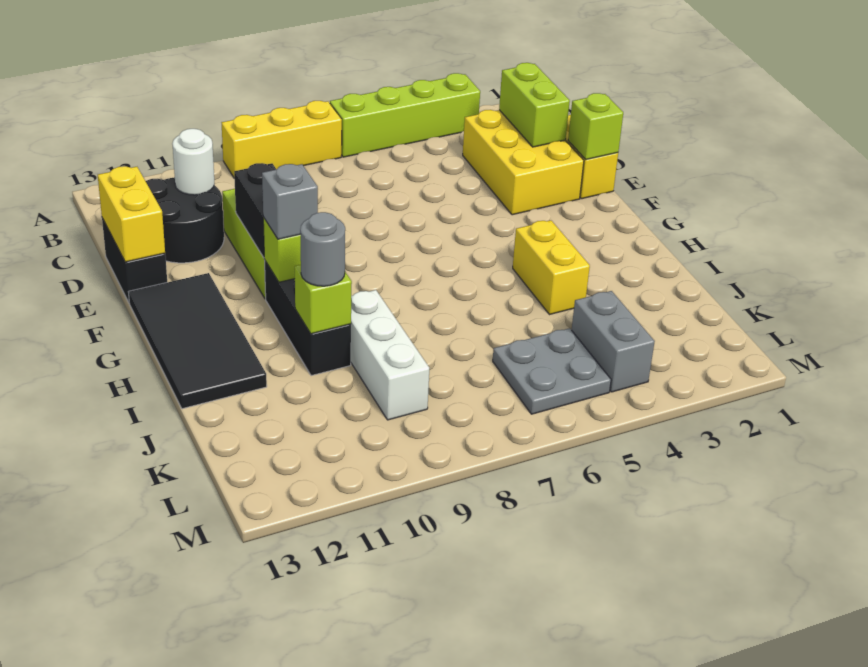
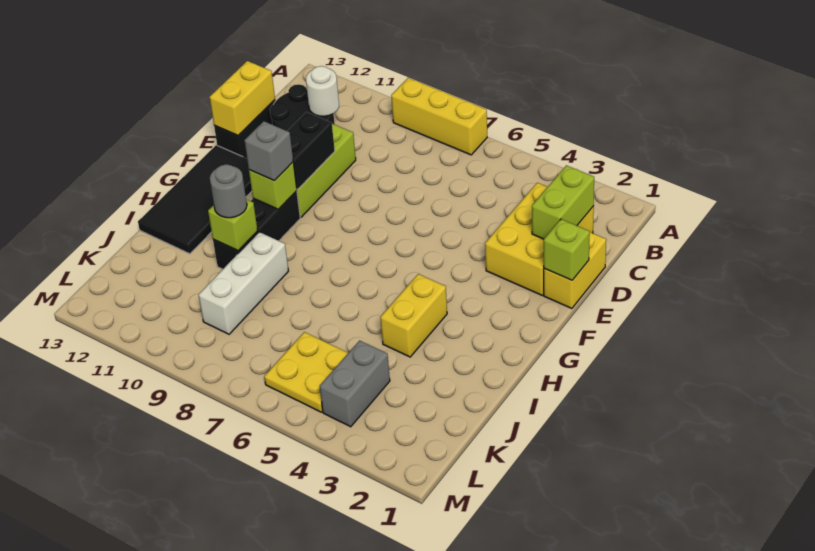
lime brick A3:A6 level 1 -> none
grey plate K5:L6 level 1 -> yellow plate K5:L6 level 1

